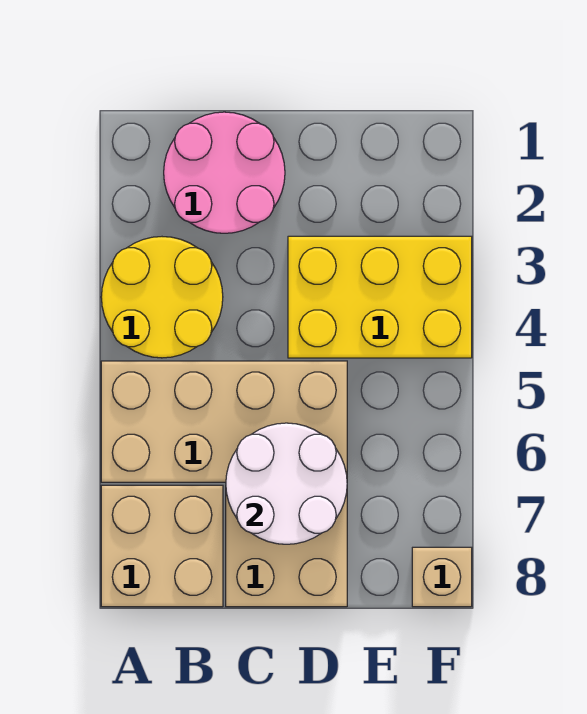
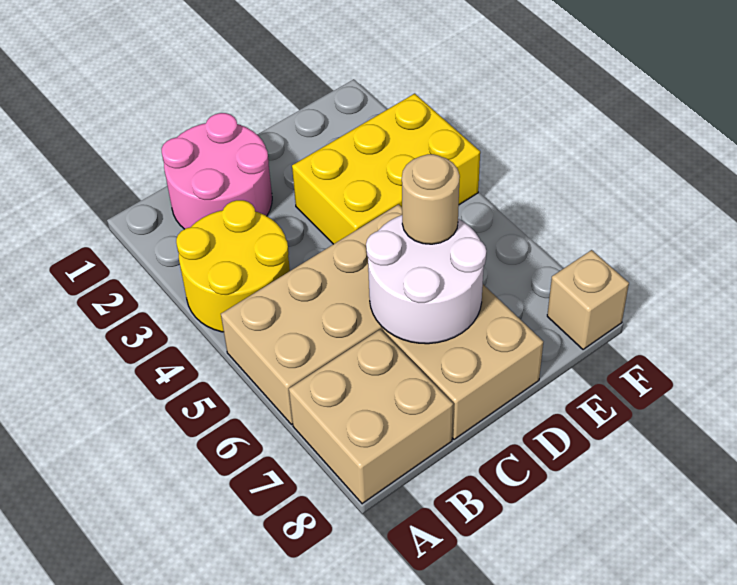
none -> tan round brick D6 level 3

